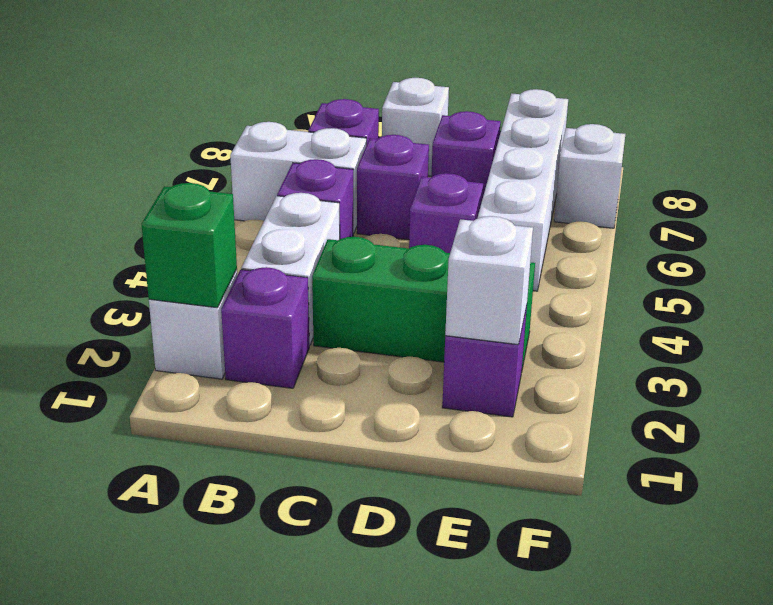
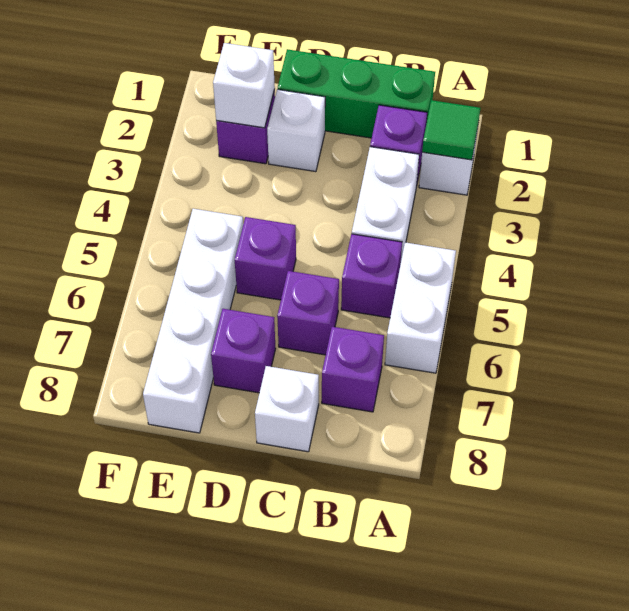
green brick A2 level 2 -> green tile A2 level 2
white brick A6:B6 level 1 -> white brick A5:A6 level 1
green brick C3:E3 level 1 -> green brick B1:D1 level 1
white brick F7 level 1 -> white brick D2 level 1

